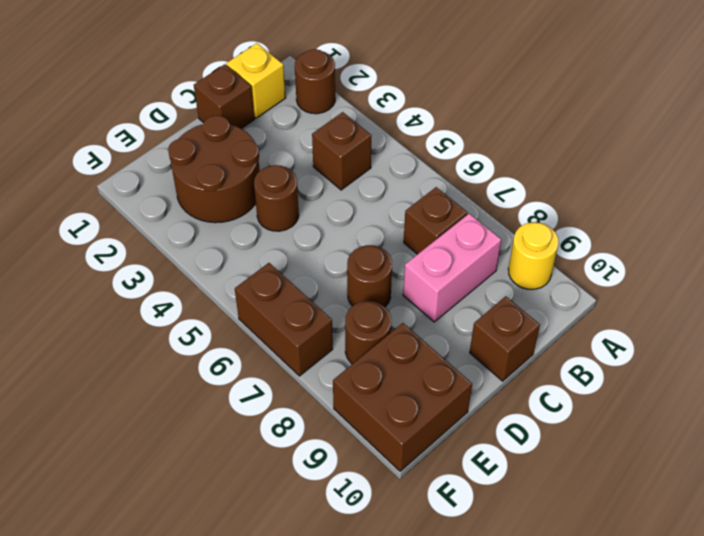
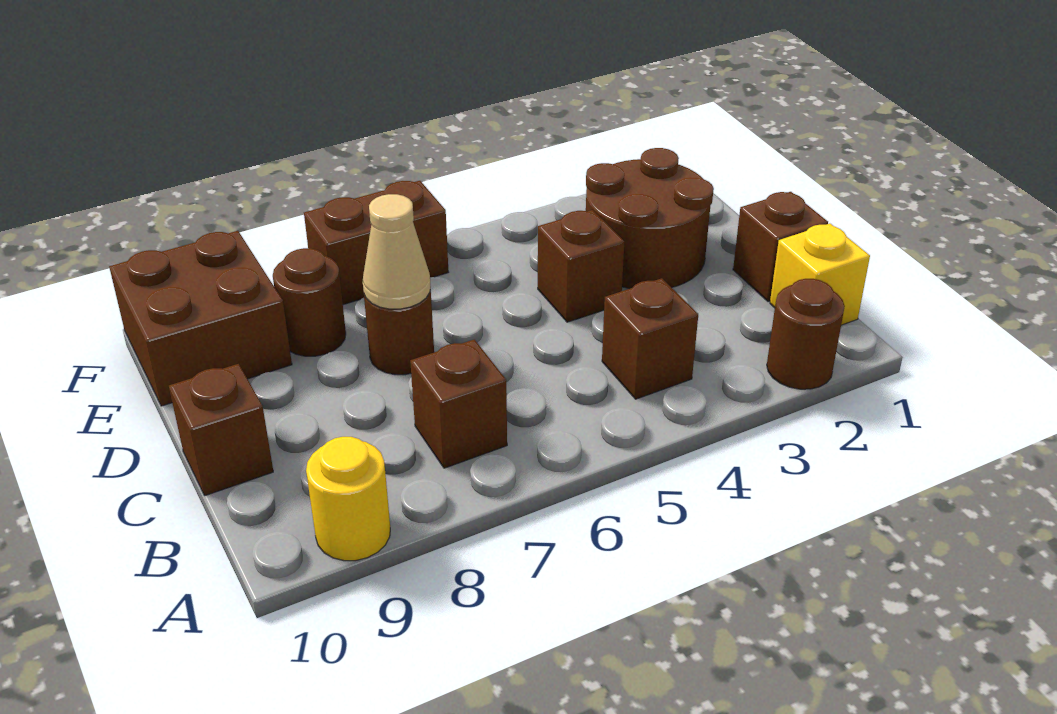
pink brick B8:C8 level 1 -> none
brown round brick D4 level 1 -> brown brick D4 level 1
none -> tan cone D7 level 2

